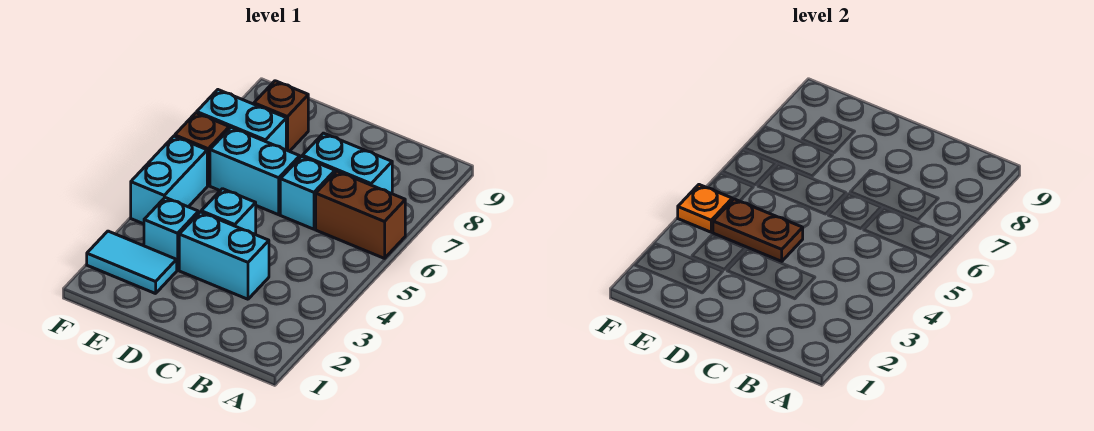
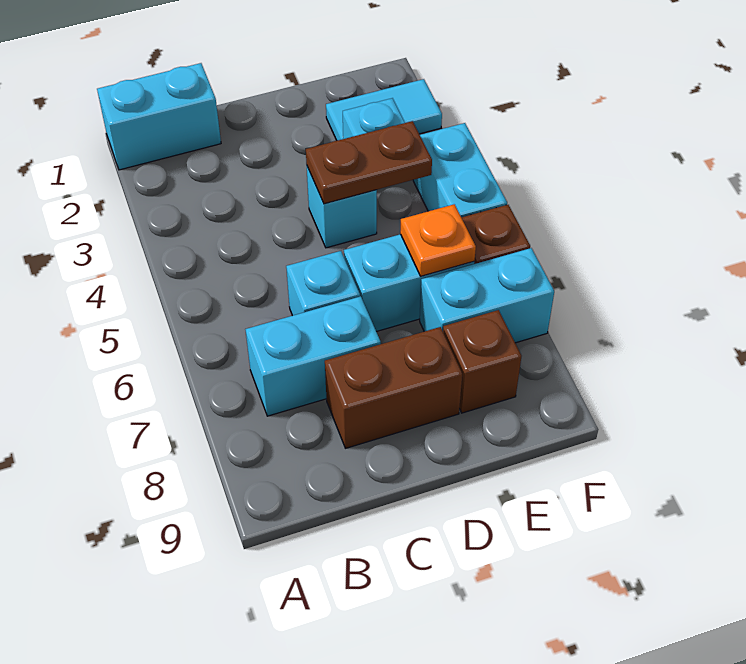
brown brick A6:B6 level 1 -> brown brick C8:D8 level 1
cyan brick C3:D3 level 1 -> cyan brick A1:B1 level 1
orange plate F4 level 2 -> orange plate E6 level 2

